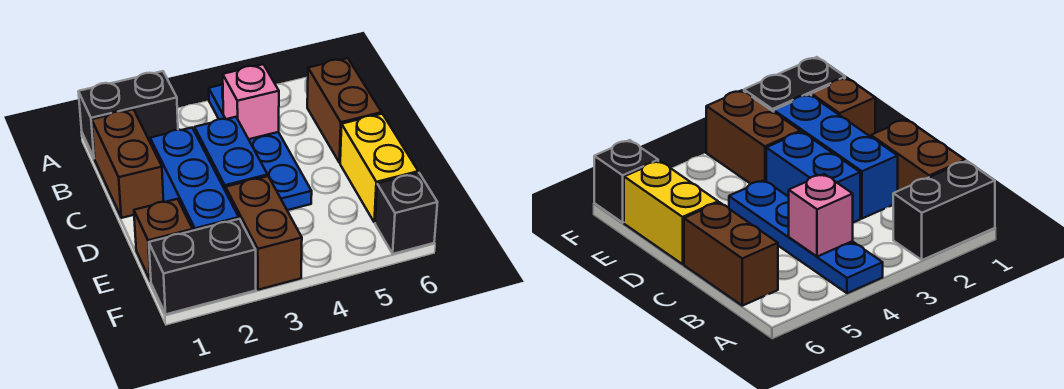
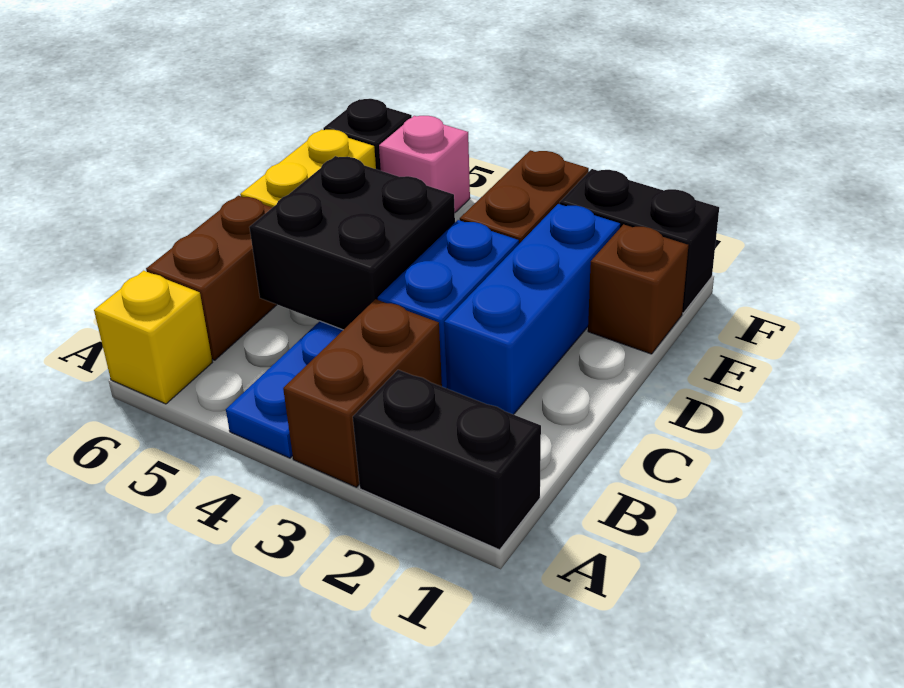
none -> yellow brick A6 level 1
brown brick B1:C1 level 1 -> brown brick A3:B3 level 1
pink brick B4 level 2 -> pink brick F5 level 1
none -> black brick C4:D5 level 2

